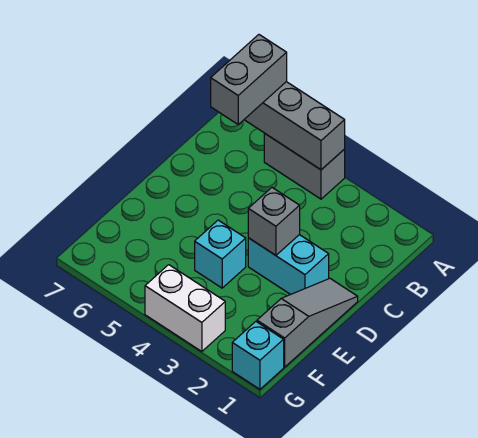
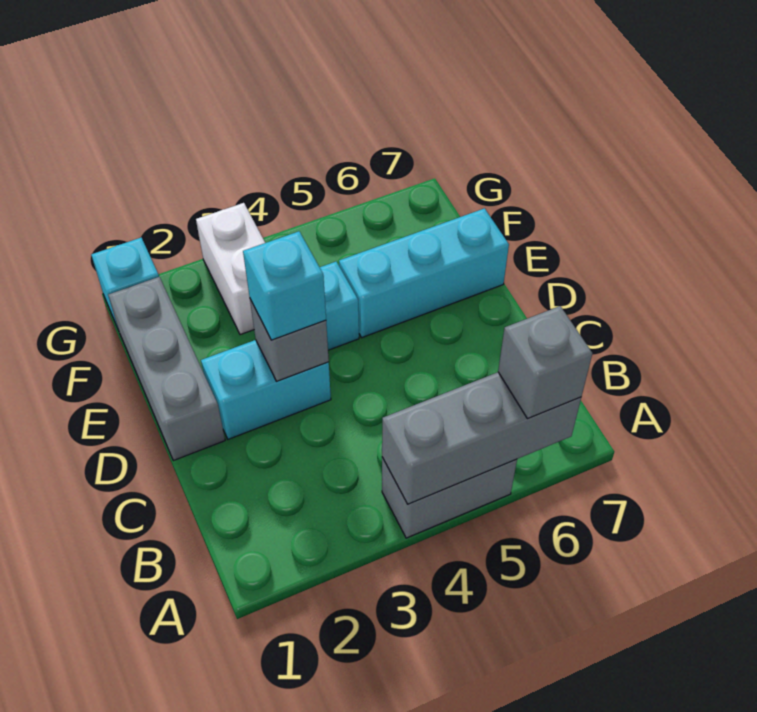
grey brick A6:B6 level 3 -> grey brick A6 level 3
grey slope D1:F1 level 1 top F -> grey brick D1:F1 level 1
none -> cyan brick D3 level 3
none -> cyan brick E5:E7 level 1
white brick G3:G4 level 1 -> white brick F3:G3 level 1

